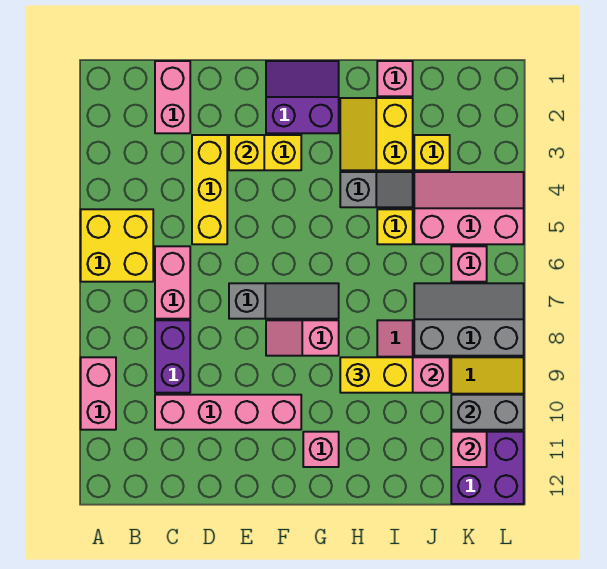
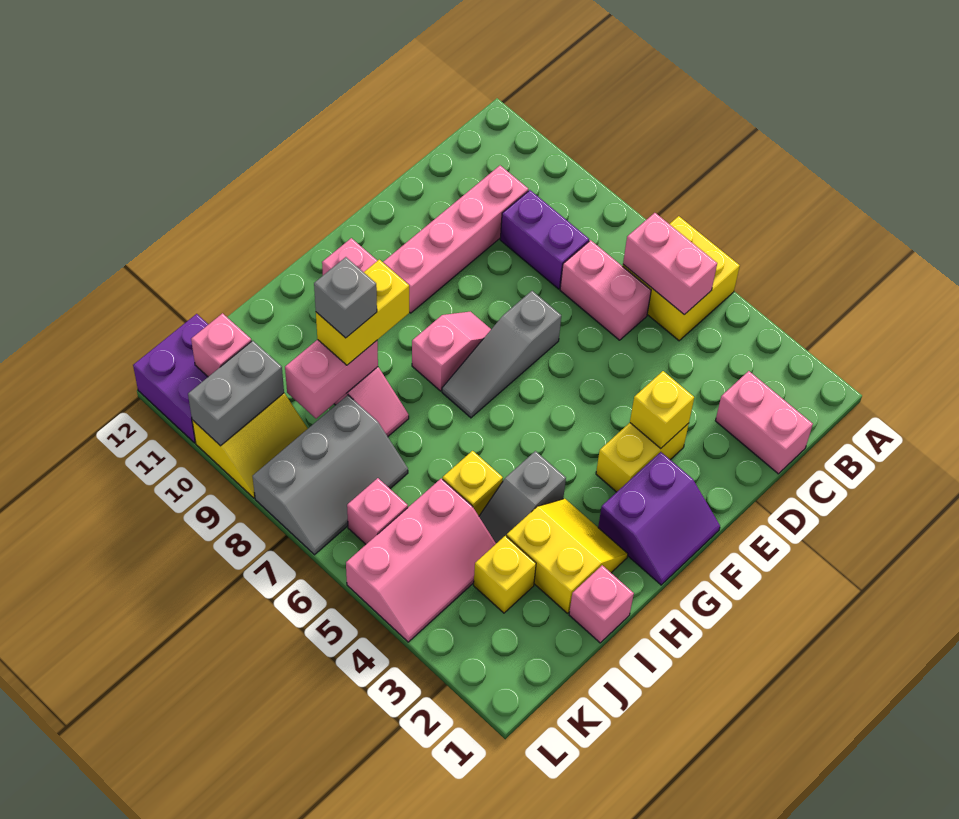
pink brick A9:A10 level 1 -> pink brick B5:B6 level 2
yellow brick D3:D5 level 1 -> none
none -> grey brick I9 level 4

